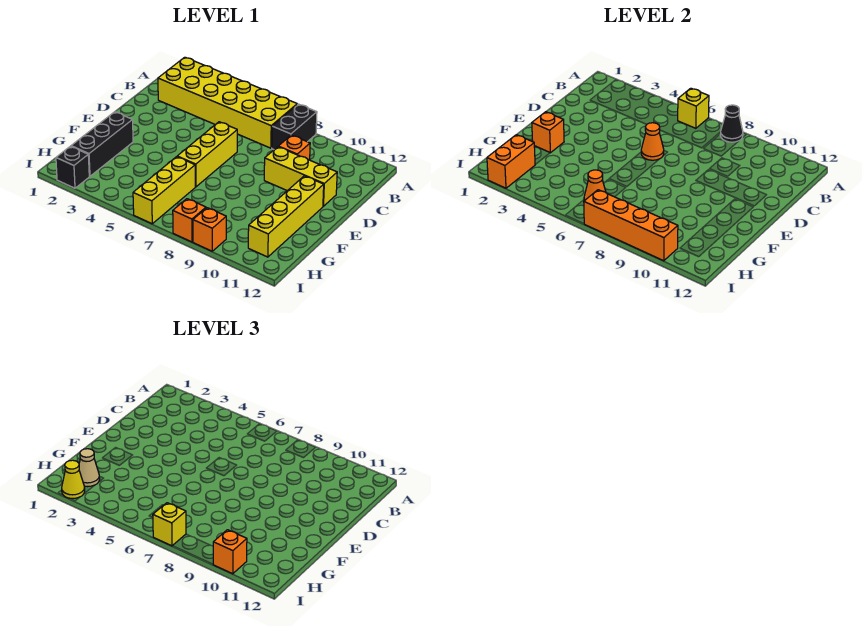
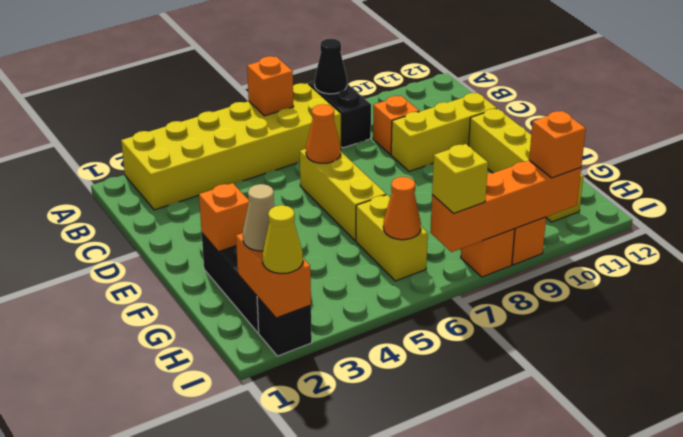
yellow brick A6 level 2 -> orange brick A6 level 2
yellow brick G6:I6 level 1 -> yellow brick G6:H6 level 1

